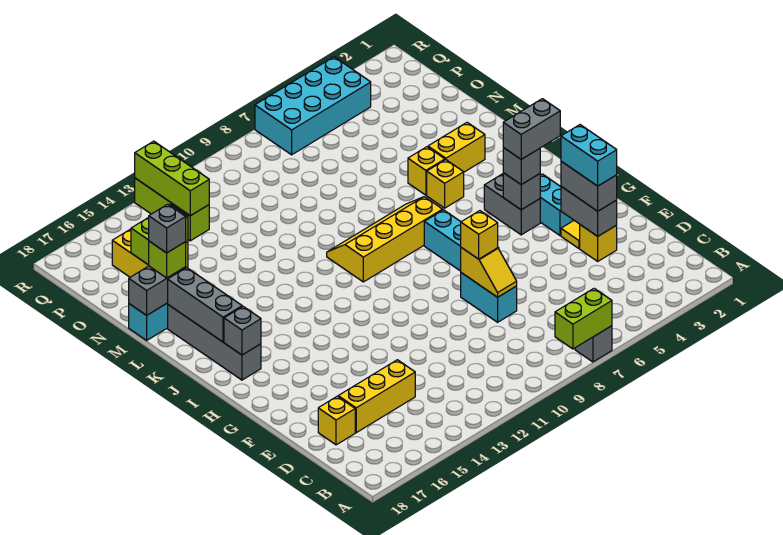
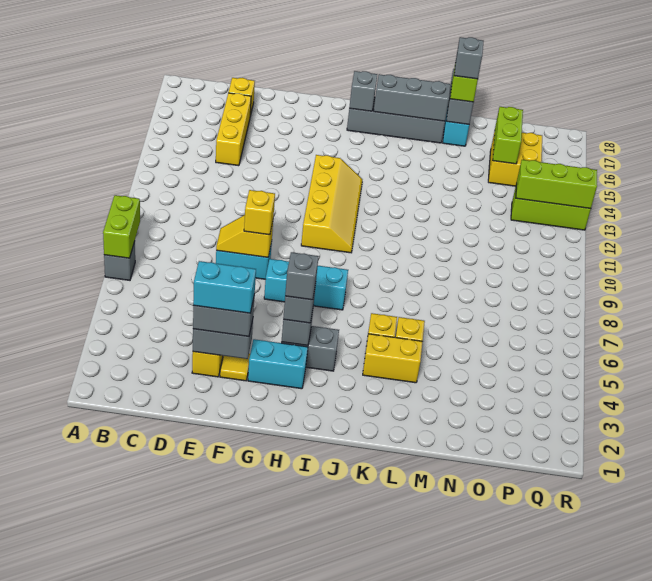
grey brick H3:H4 level 4 -> grey brick H4 level 4
yellow slope J7:K10 level 1 top J -> yellow slope H10:I13 level 1 top H
yellow brick L3:L4 level 1 -> yellow brick K4:L4 level 1
cyan brick Q4:R7 level 1 -> none

